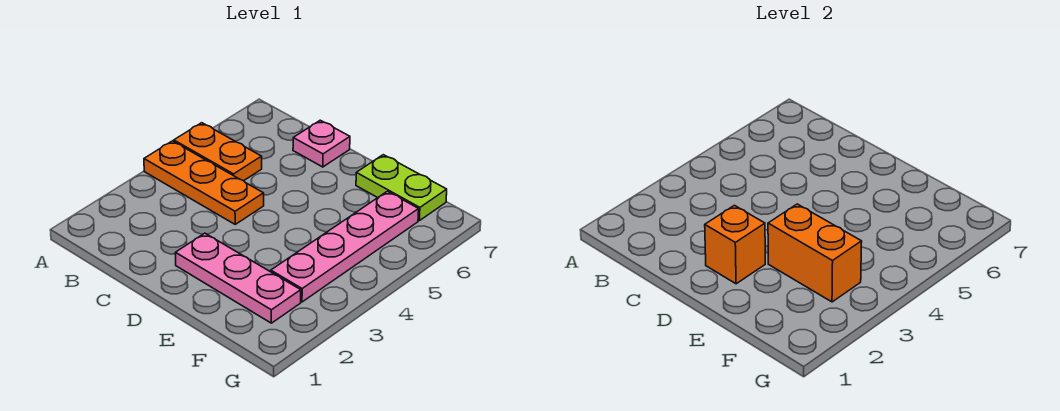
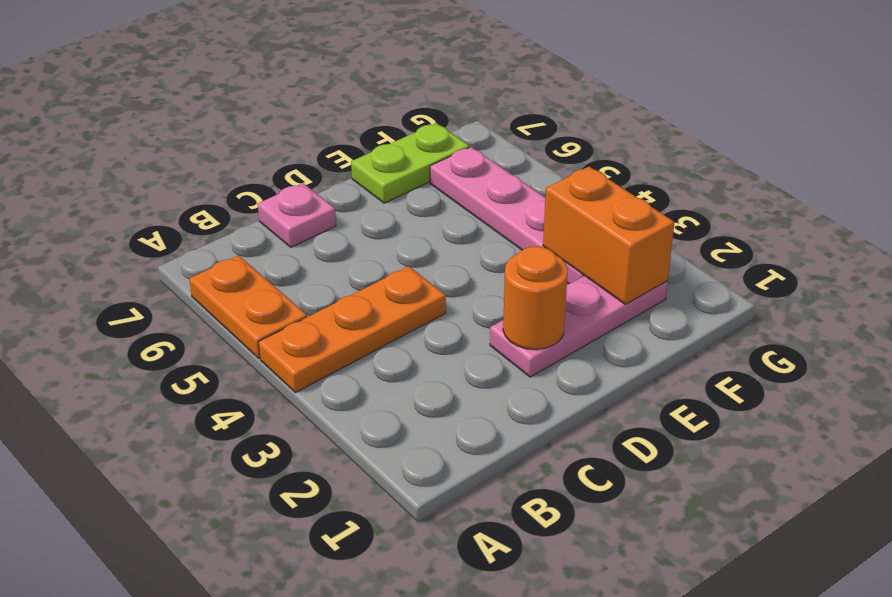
orange plate A5:B5 level 1 -> orange plate A5:A6 level 1
orange brick D2 level 2 -> orange round brick D2 level 2
orange brick E3:F3 level 2 -> orange brick F2:F3 level 2

